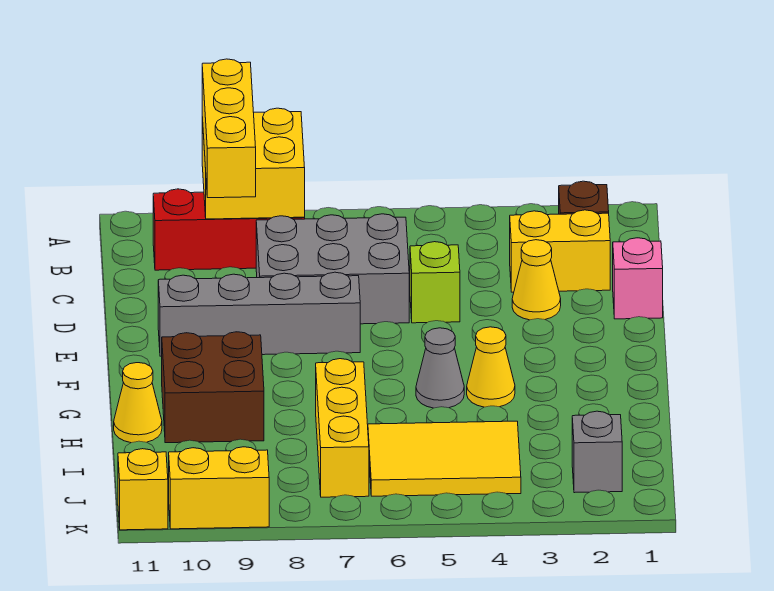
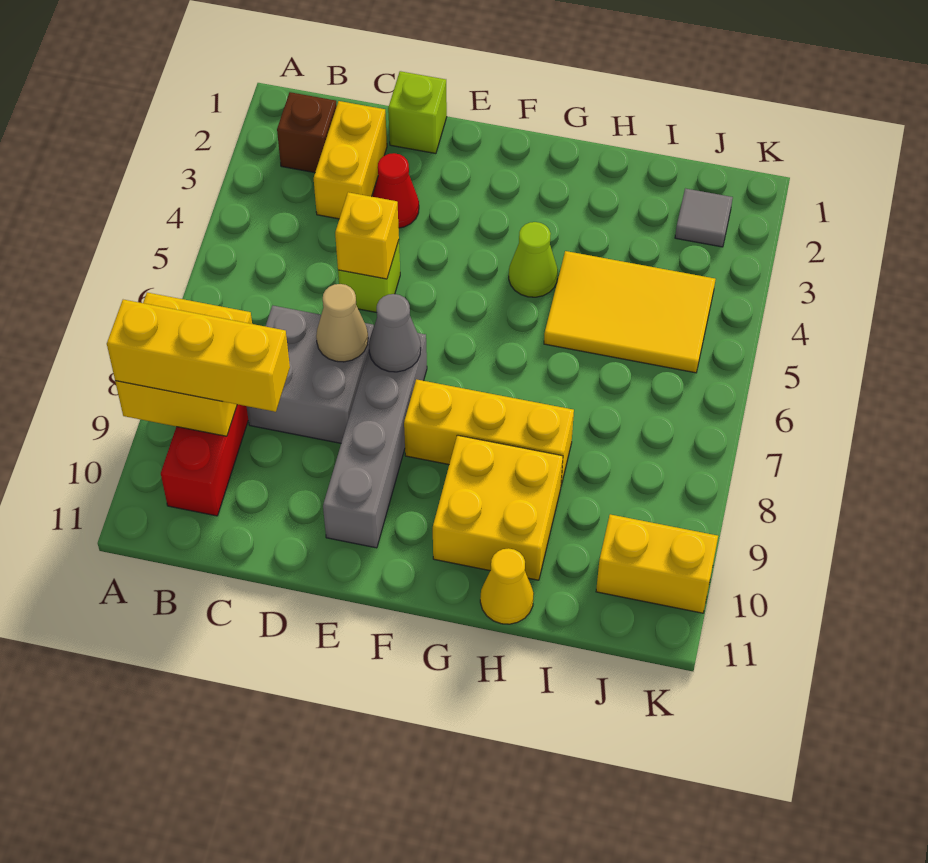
grey brick C6:D8 level 1 -> grey brick C7:D8 level 1
pink brick D1 level 1 -> lime brick D1 level 1
yellow cone D3 level 1 -> red cone D3 level 1
none -> tan cone D7 level 2
yellow cone G4 level 1 -> lime cone G4 level 1
grey cone G5 level 1 -> grey cone E7 level 2
brown brick G9:H10 level 1 -> yellow brick G9:H10 level 1
yellow brick H7:J7 level 1 -> yellow brick F8:H8 level 1
yellow tile I4:J6 level 1 -> yellow tile H4:J5 level 1
grey brick J2 level 1 -> grey tile J2 level 1
yellow brick K9:K10 level 1 -> yellow brick J10:K10 level 1
yellow brick K11 level 1 -> yellow brick D5 level 2

